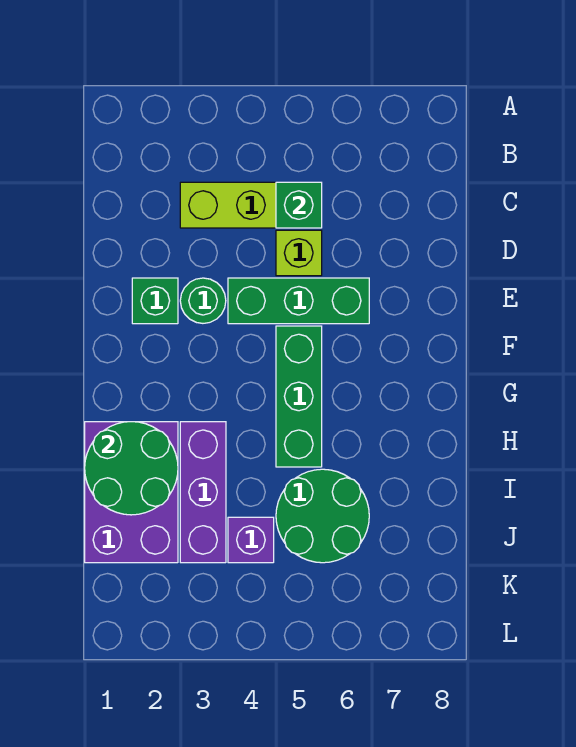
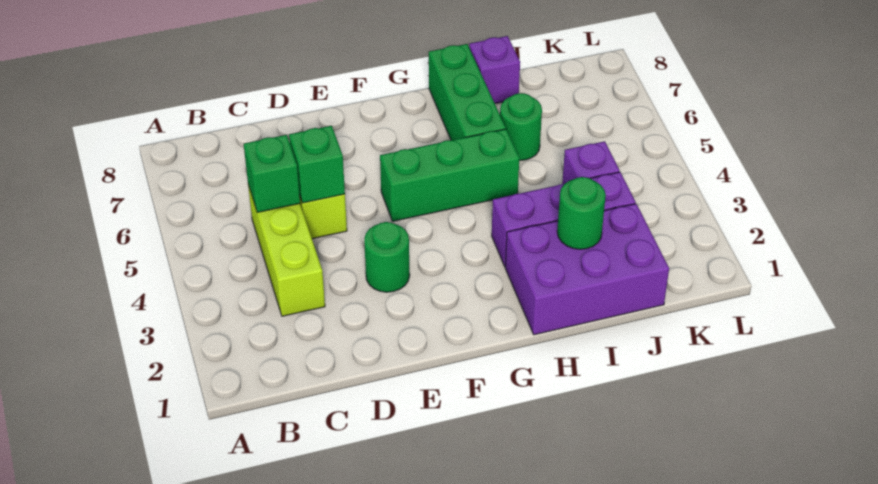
green brick E2 level 1 -> green brick D5 level 2
green brick E4:E6 level 1 -> green brick H6:H8 level 1
green round brick H1:I2 level 2 -> green round brick I2 level 2
green round brick I5:J6 level 1 -> green round brick I6 level 1
none -> purple brick I8 level 1

